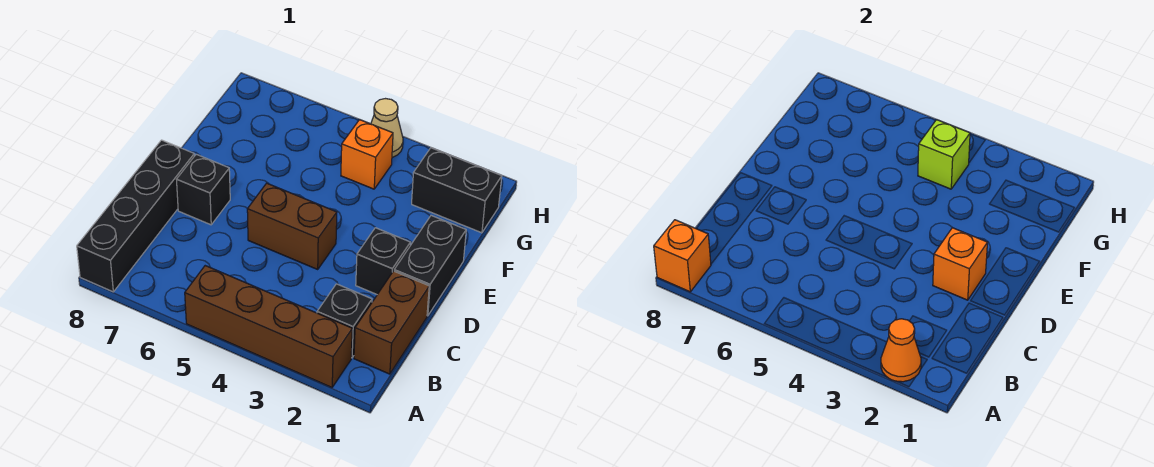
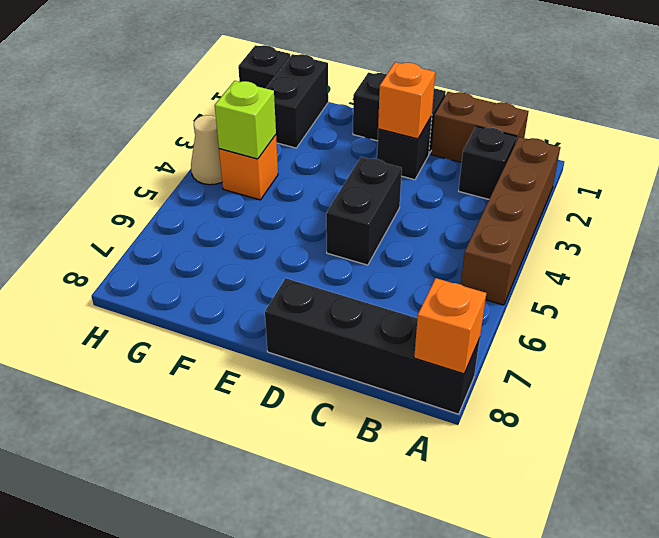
orange cone A2 level 2 -> none
brown brick D4:D5 level 1 -> black brick D4:D5 level 1
black brick D7 level 1 -> black brick H1 level 1

